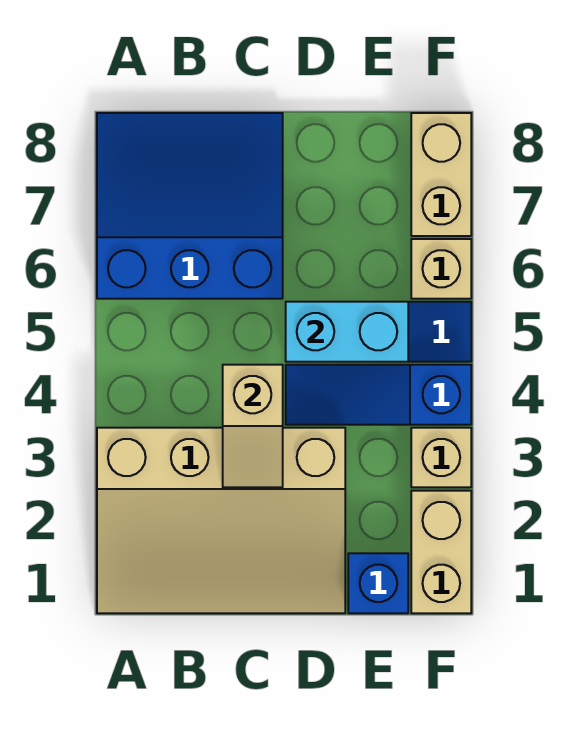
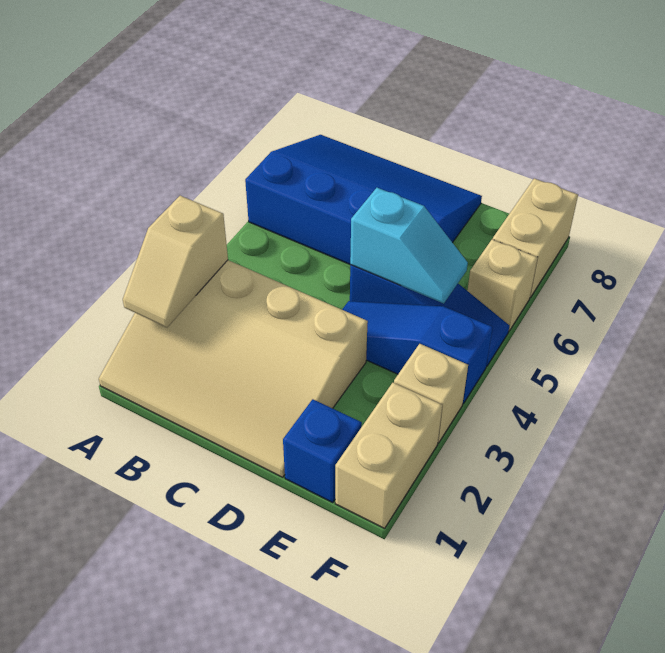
blue slope A6:C8 level 1 top 6 -> blue slope A6:D8 level 1 top 6
tan slope C3:C4 level 2 top 4 -> tan slope A2:A3 level 2 top 3
cyan brick D5:E5 level 2 -> cyan slope D5:E5 level 2 top D

